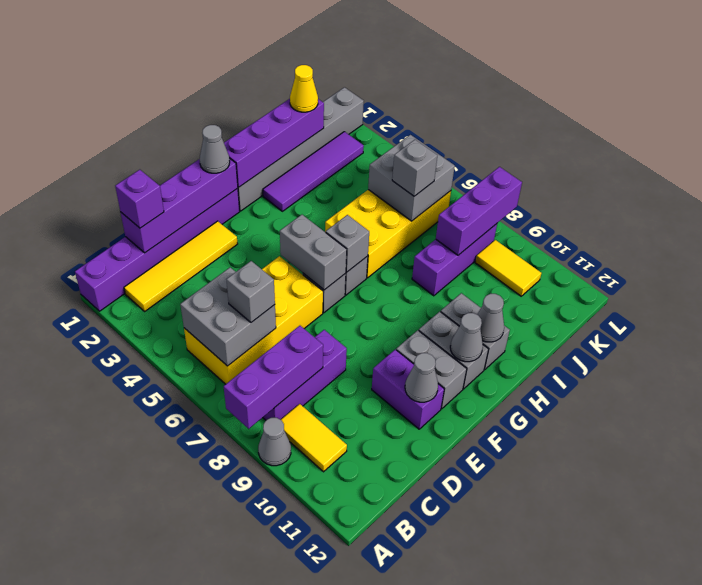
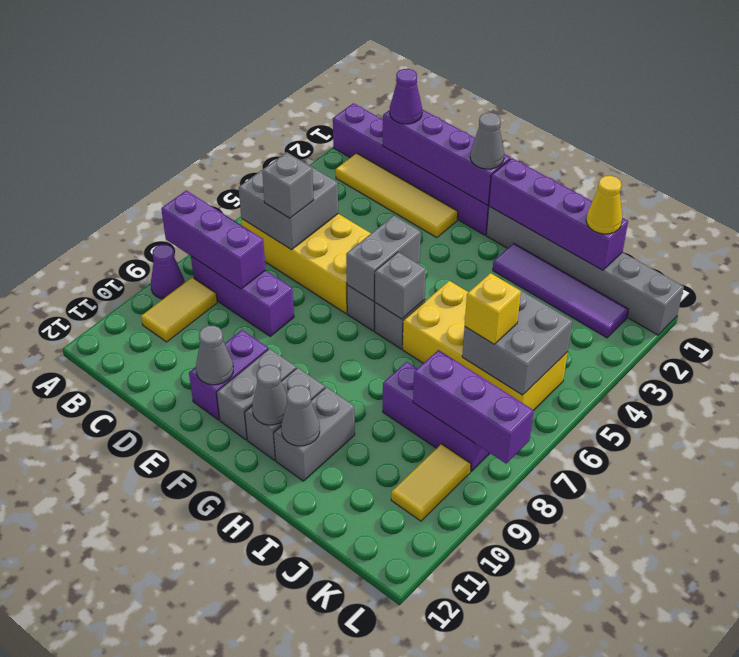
grey cone A9 level 1 -> purple cone A9 level 1
purple brick C1 level 3 -> purple cone C1 level 3
grey brick J6 level 3 -> yellow brick J6 level 3

